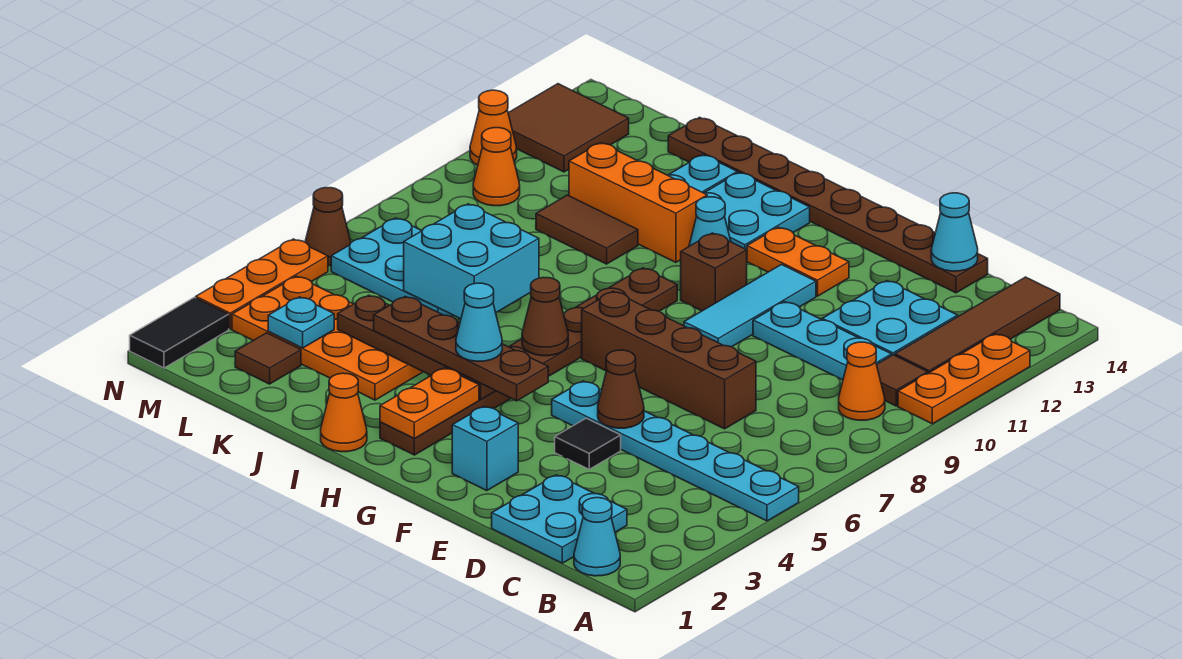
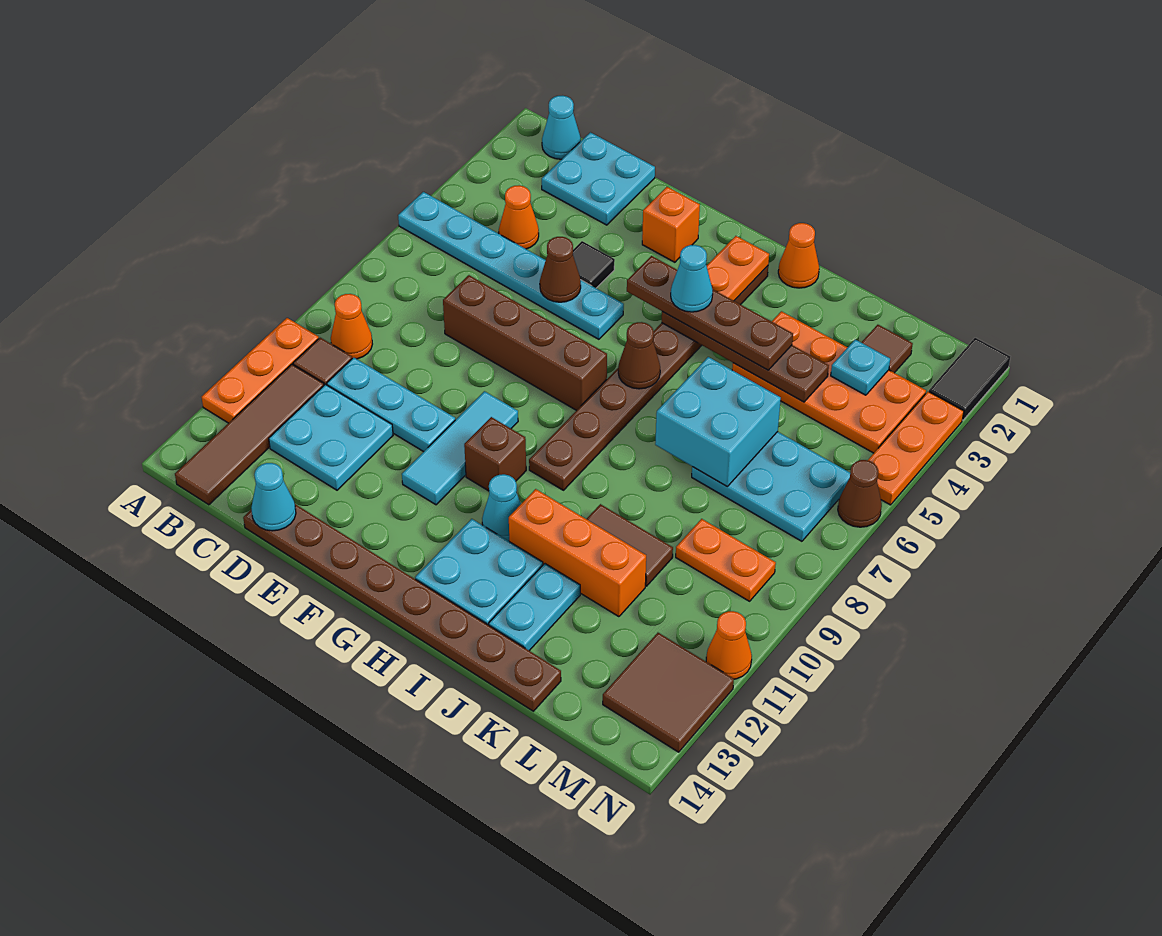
cyan brick F2 level 1 -> orange brick F2 level 1
orange plate F12:G12 level 1 -> orange plate L9:M9 level 1
orange cone M10 level 1 -> orange cone C4 level 1

